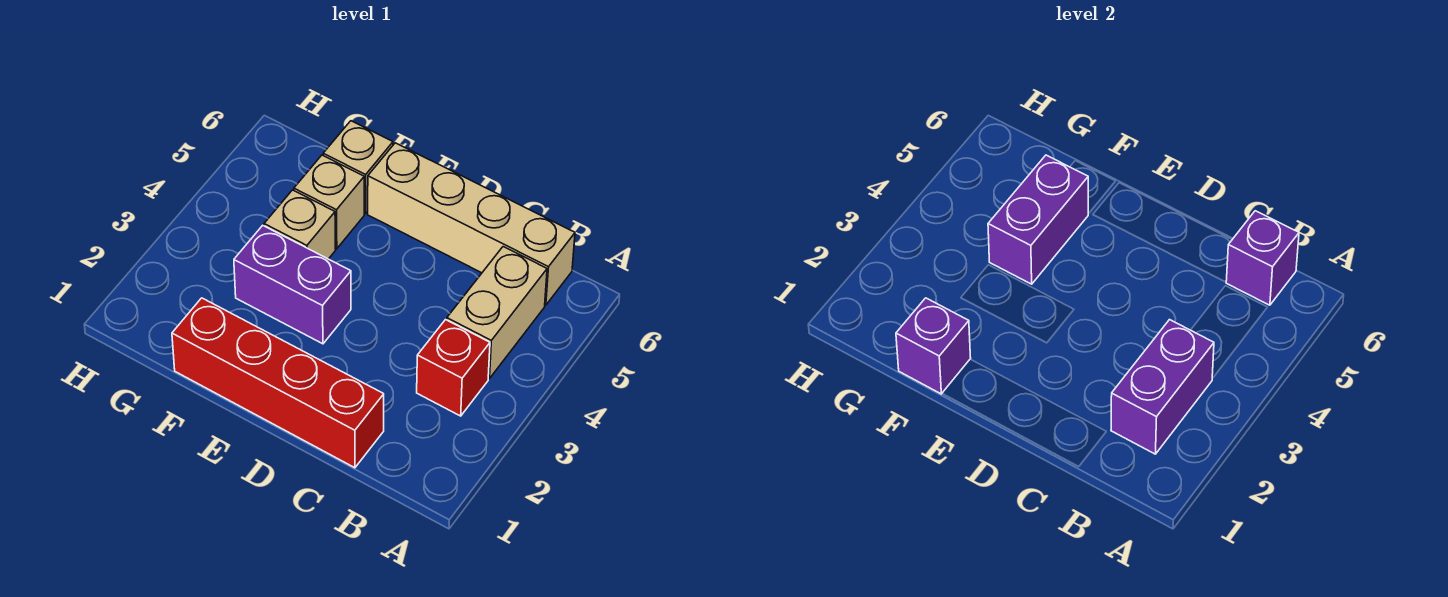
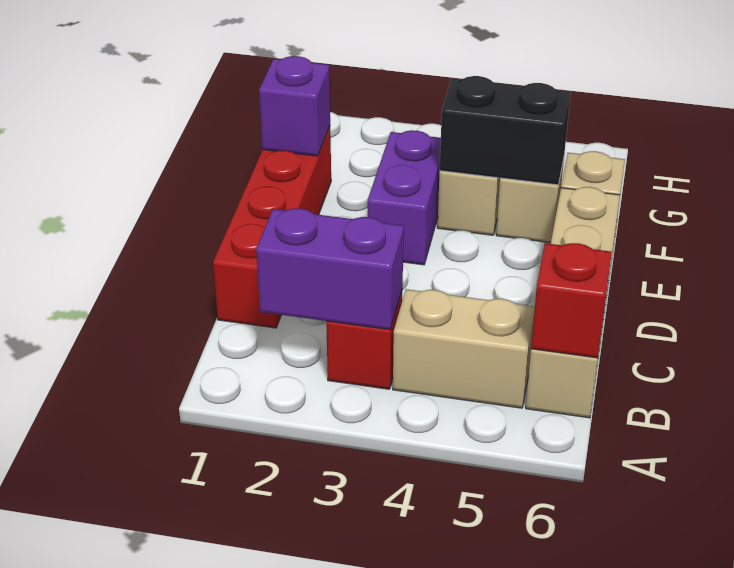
purple brick B6 level 2 -> red brick B6 level 2
purple brick F4:F5 level 2 -> black brick F4:F5 level 2

